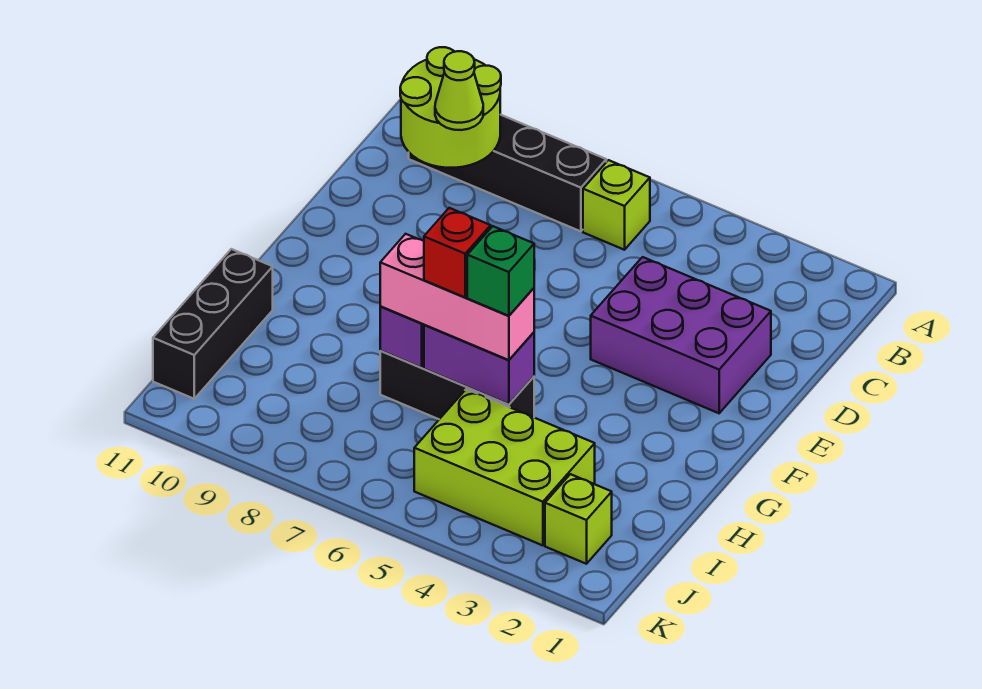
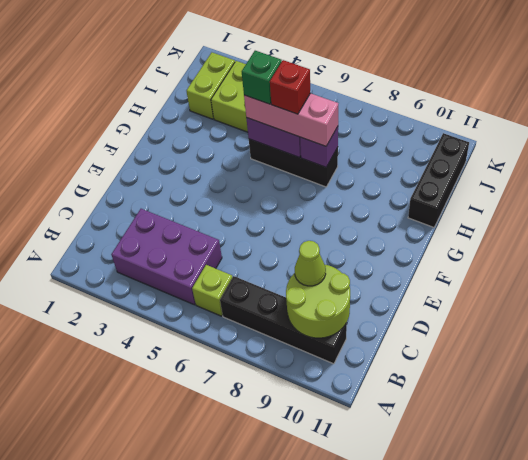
purple brick D2:E4 level 1 -> purple brick B3:C5 level 1
lime brick J2 level 1 -> lime brick I2:J2 level 1

